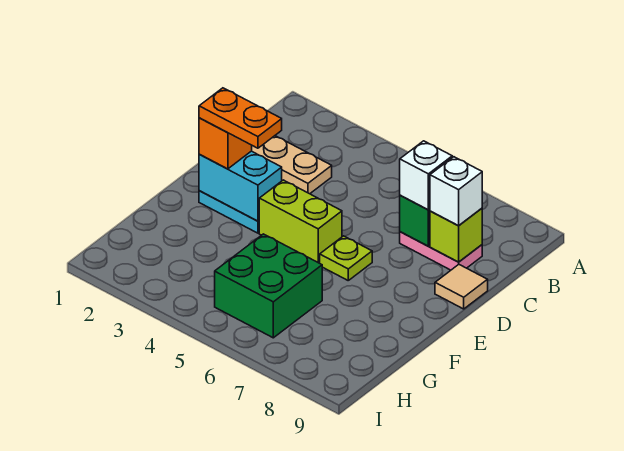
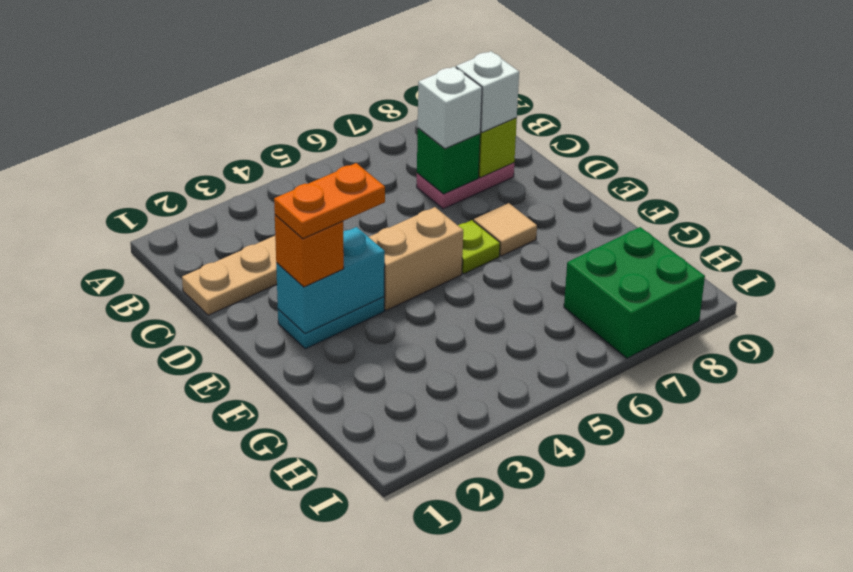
tan tile D9 level 1 -> tan tile E7 level 1
lime brick E4:E5 level 1 -> tan brick E4:E5 level 1
green brick G5:H6 level 1 -> green brick H7:I8 level 1

